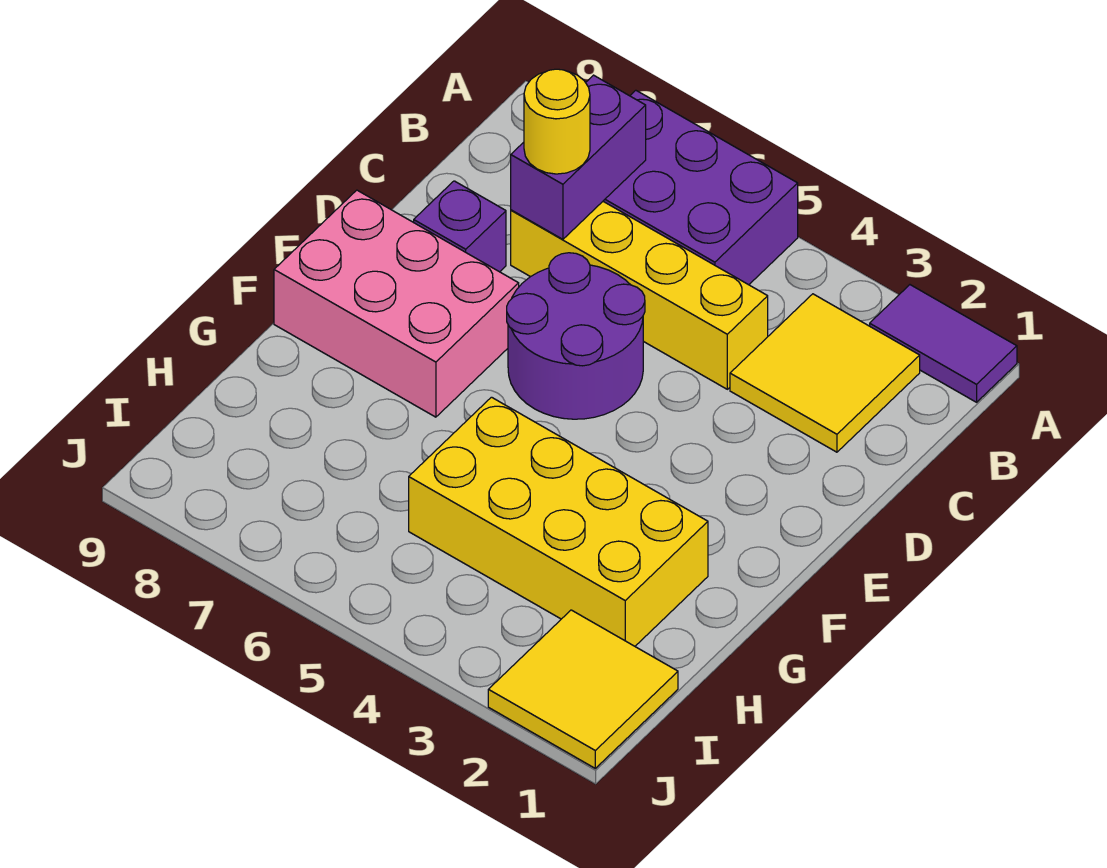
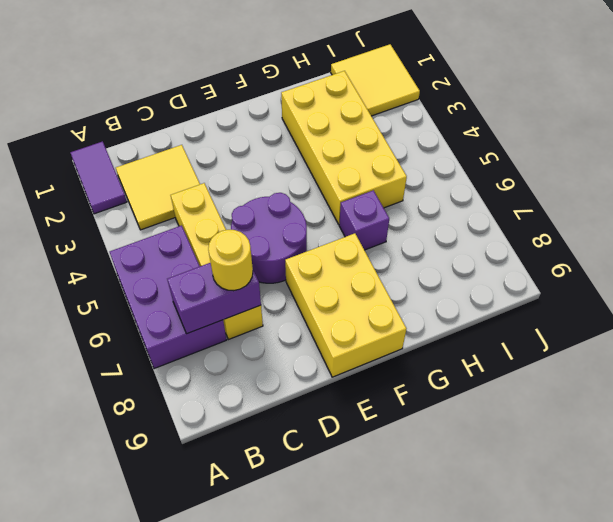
purple brick D8 level 1 -> purple brick G6 level 1
pink brick E7:F9 level 1 -> yellow brick E7:F9 level 1

